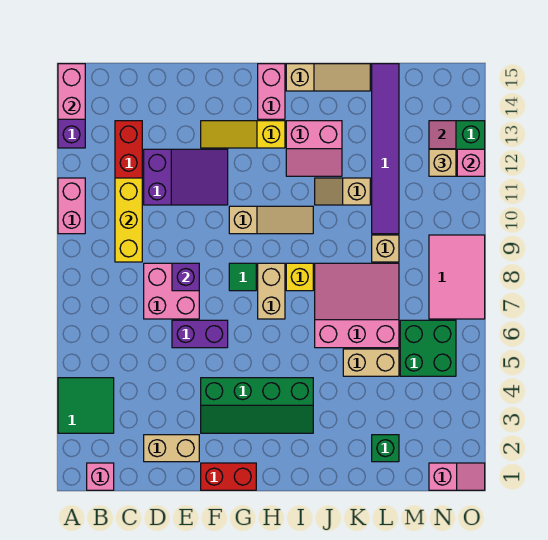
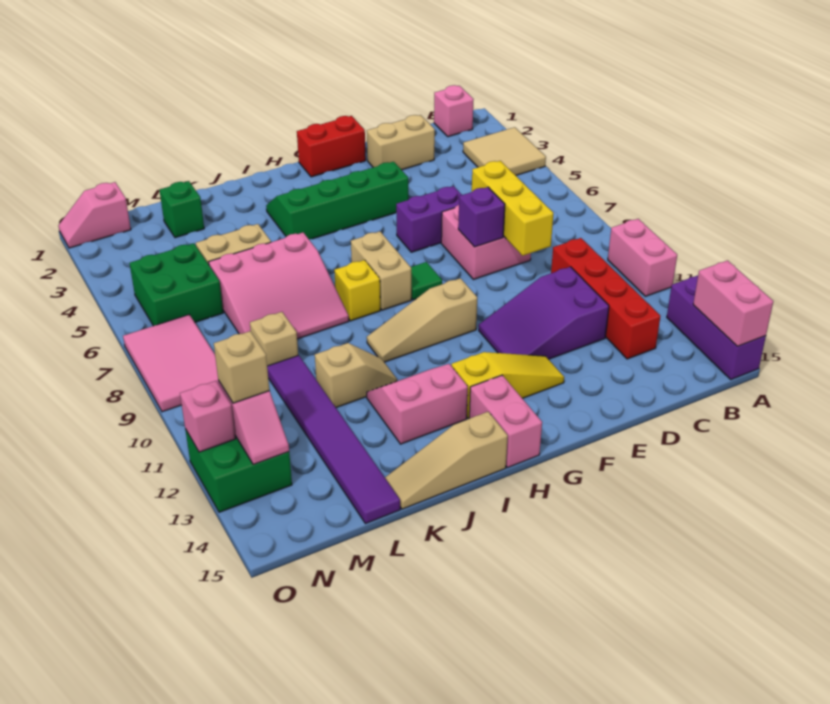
green tile A3:B4 level 1 -> tan tile A3:B4 level 1
yellow brick C9:C11 level 2 -> yellow brick D7:D9 level 2

